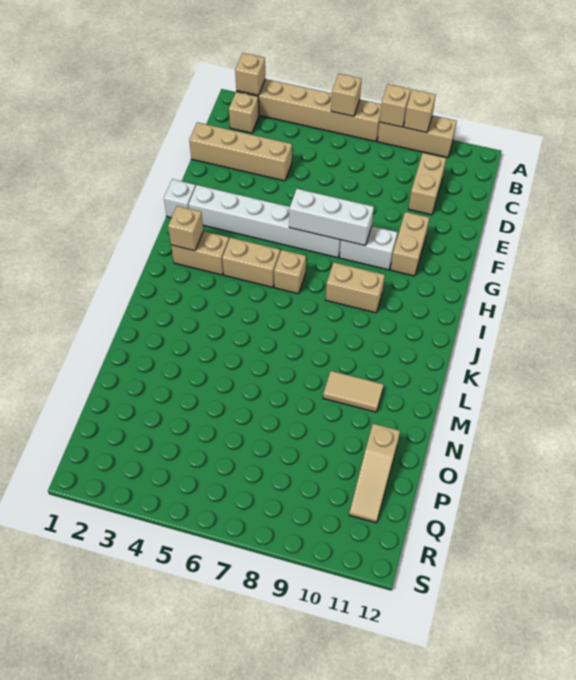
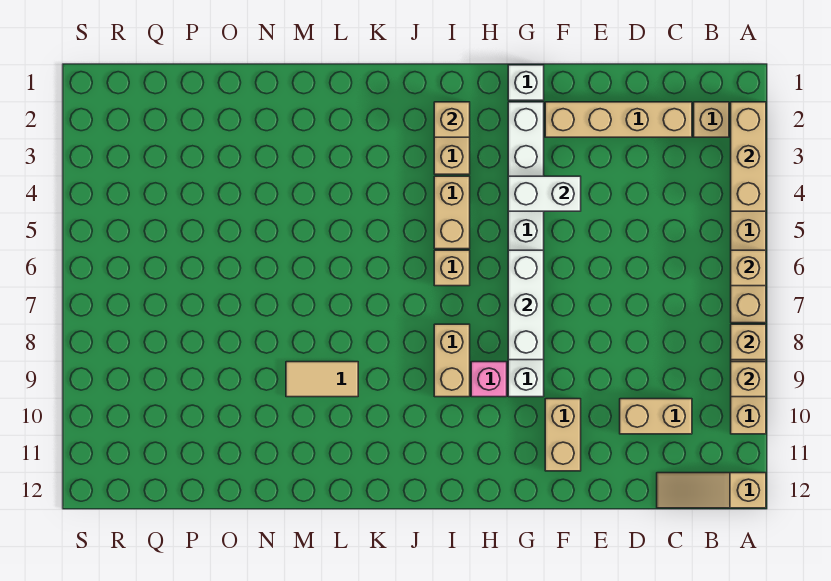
tan brick A2 level 2 -> tan brick A2:A4 level 2
tan brick D1:D4 level 1 -> tan brick C2:F2 level 1
none -> white brick F4:G4 level 2
tan brick F10:G10 level 1 -> tan brick F10:F11 level 1
none -> pink brick H9 level 1
tan tile M9:M10 level 1 -> tan tile L9:M9 level 1
tan slope O11:Q11 level 1 top O -> tan slope A12:C12 level 1 top A

